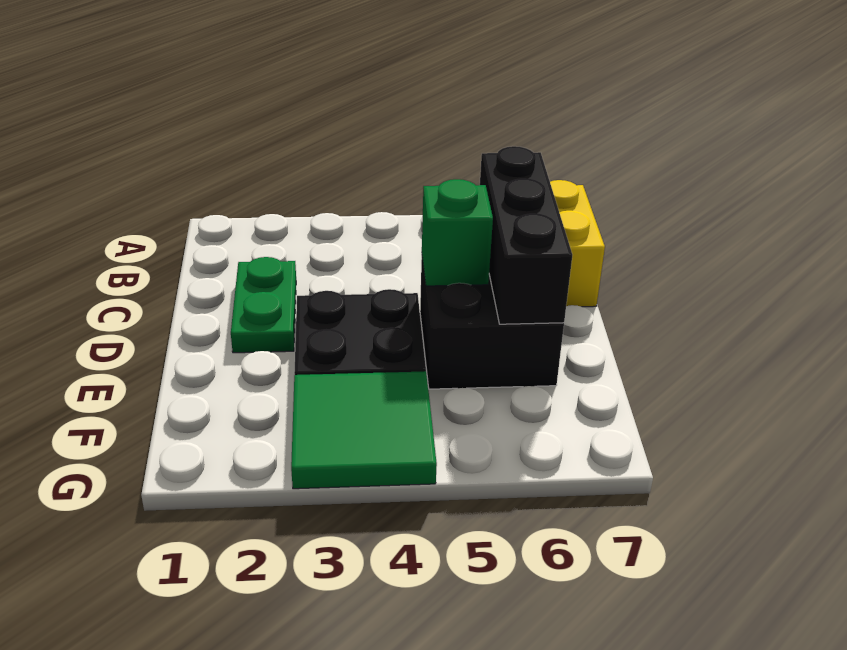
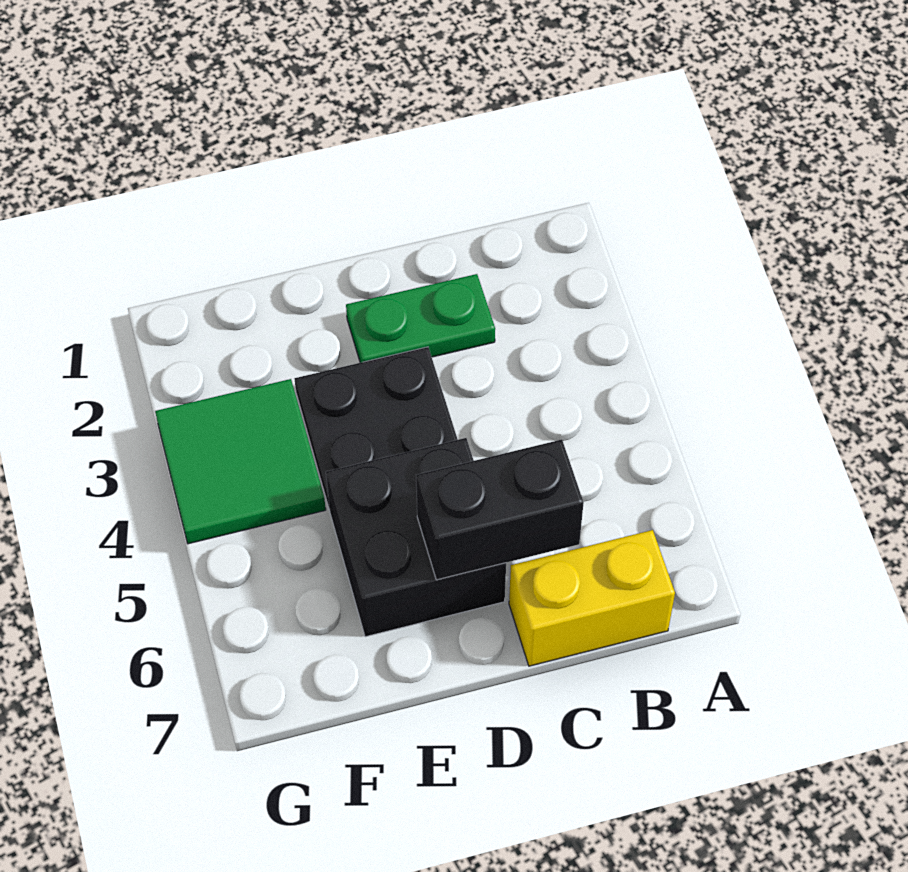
black brick C6:E6 level 2 -> black brick C6:D6 level 2
green brick D5 level 2 -> none

